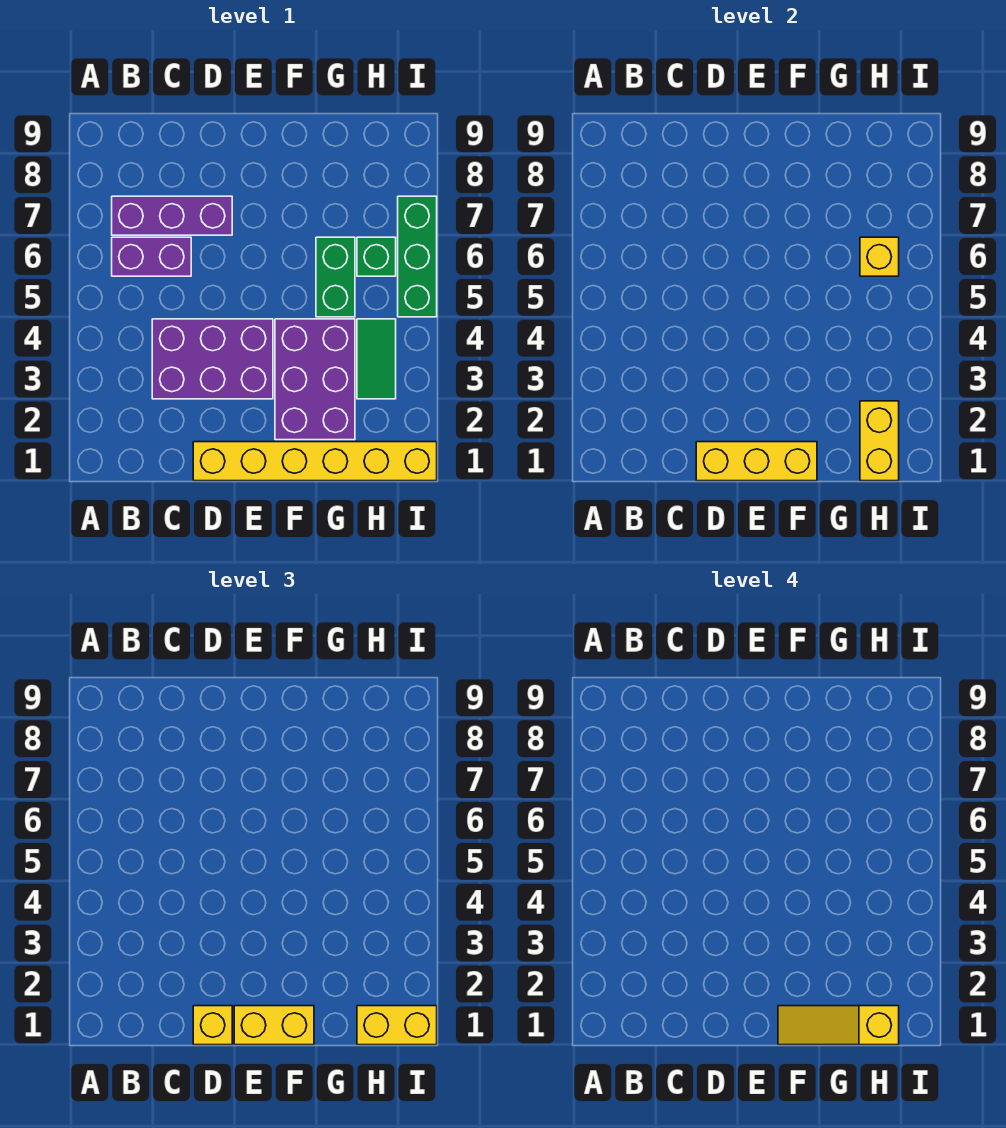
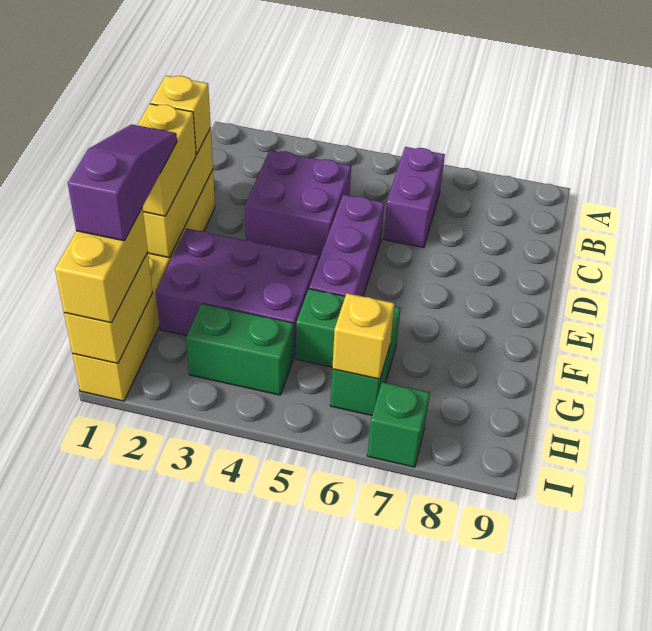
purple brick B7:D7 level 1 -> purple brick D5:F5 level 1
purple brick C3:E4 level 1 -> purple brick C3:D4 level 1
yellow slope F1:H1 level 4 top H -> purple slope F1:H1 level 4 top H
yellow brick H1:H2 level 2 -> yellow brick H1:I1 level 2
green tile H3:H4 level 1 -> green brick H3:H4 level 1
green brick I5:I7 level 1 -> green brick I7 level 1

